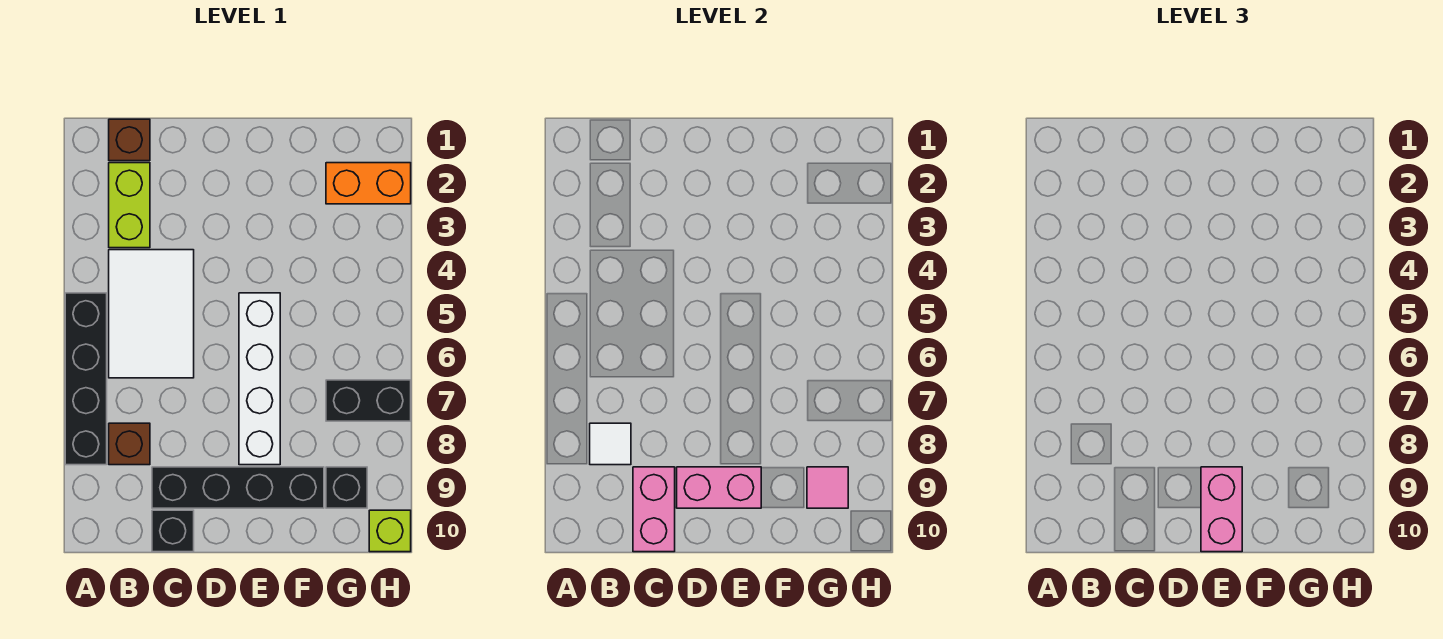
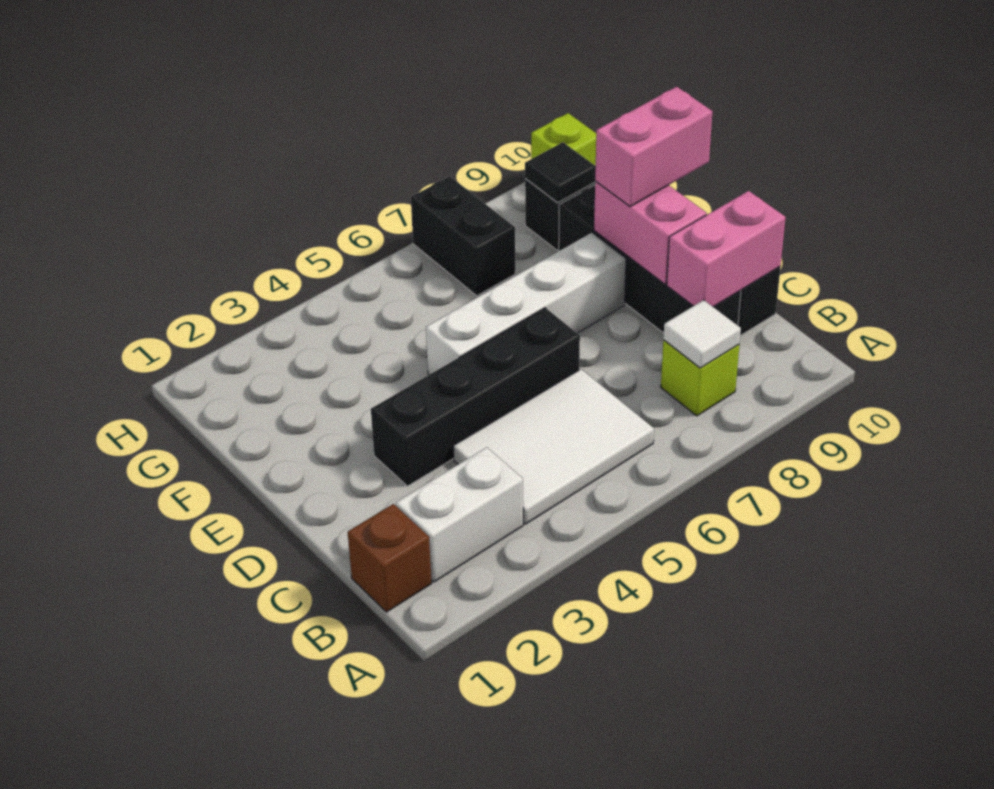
black brick A5:A8 level 1 -> black brick D3:D6 level 1
lime brick B2:B3 level 1 -> white brick B2:B3 level 1
brown brick B8 level 1 -> lime brick B8 level 1
orange brick G2:H2 level 1 -> none
pink tile G9 level 2 -> black tile G9 level 2

